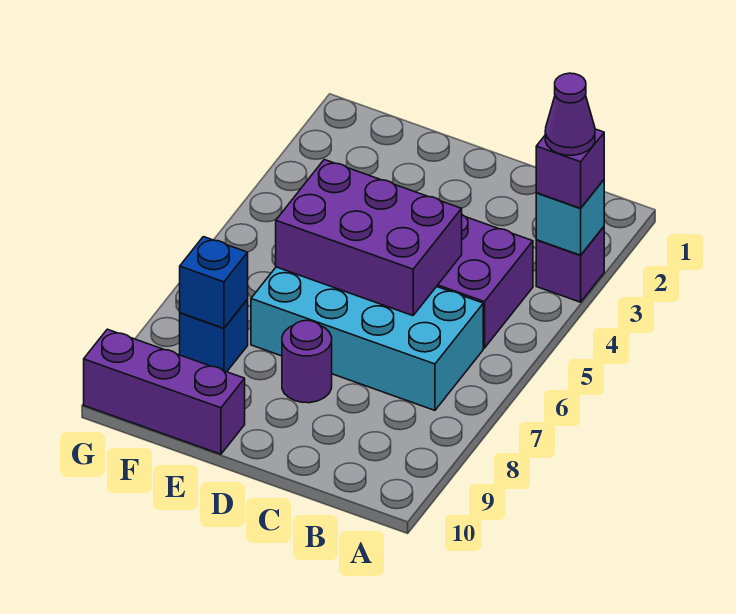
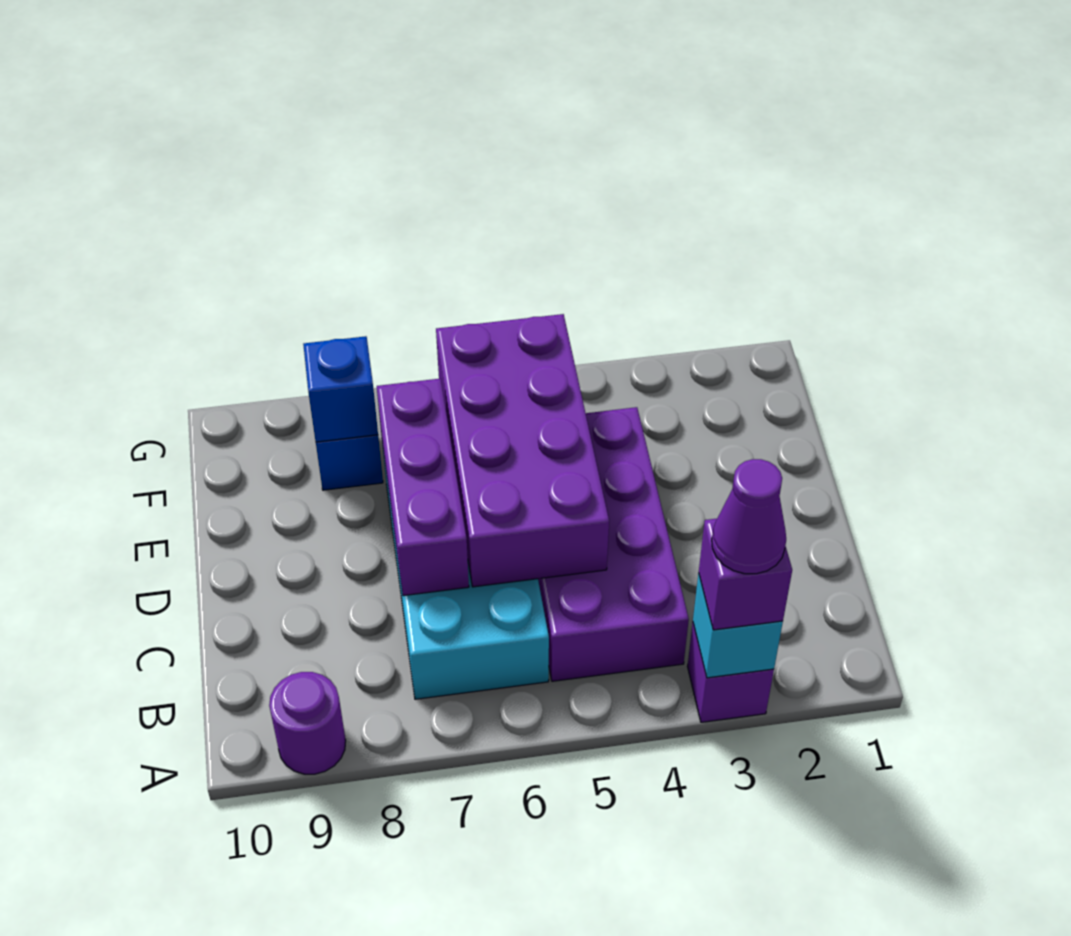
purple brick C5:E6 level 2 -> purple brick C5:F6 level 2
purple round brick D8 level 1 -> purple round brick A9 level 1
purple brick E10:G10 level 1 -> purple brick C7:E7 level 2

